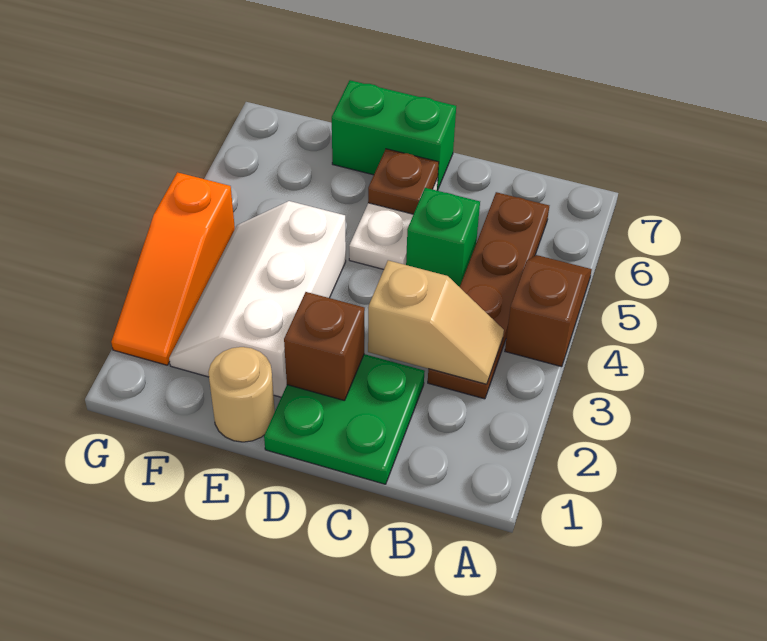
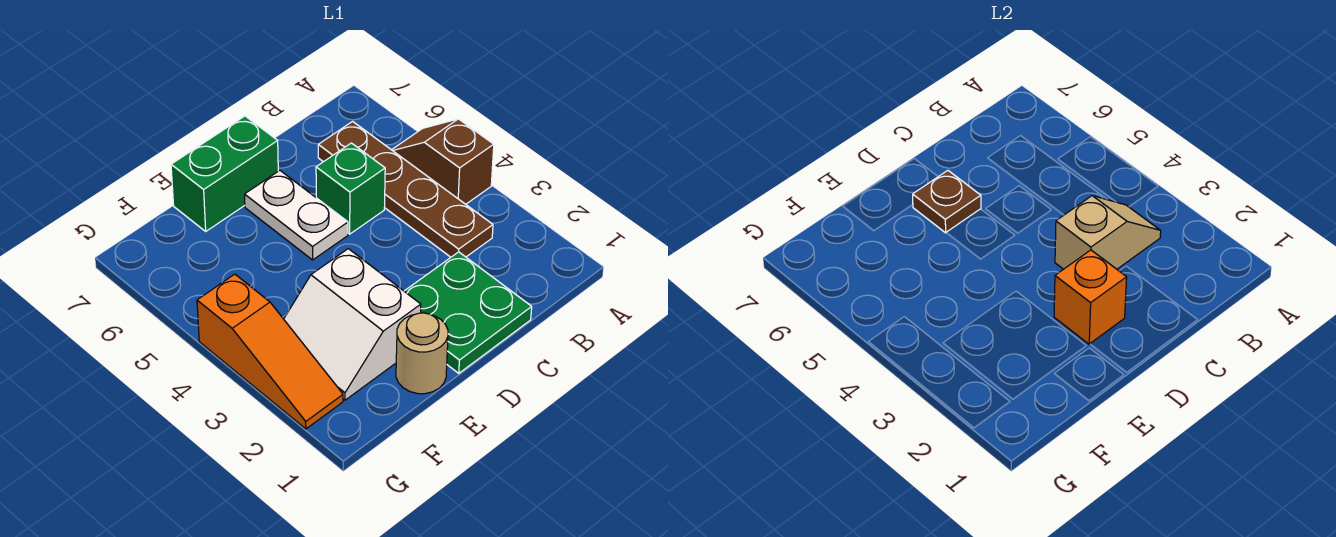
brown brick D2 level 2 -> orange brick D2 level 2
white slope E2:F4 level 1 top E -> white slope E2:F3 level 1 top E

